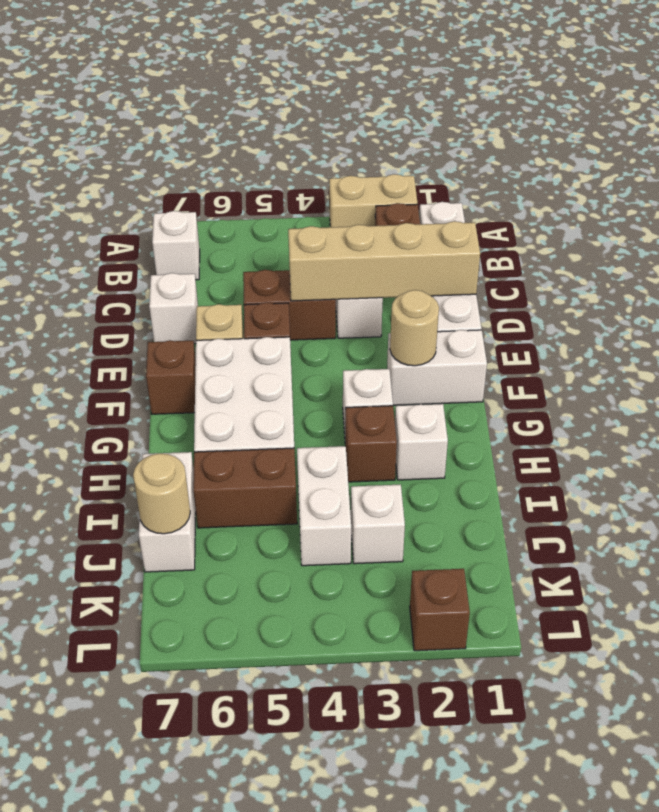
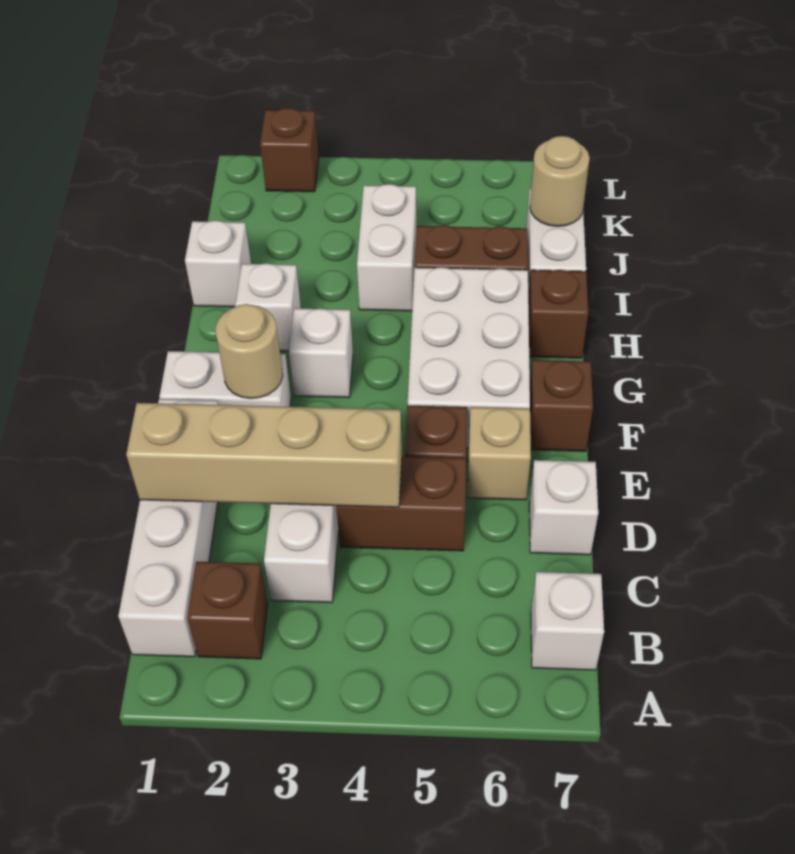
tan brick A2:A3 level 1 -> none
brown brick H3 level 1 -> brown brick H7 level 1
white brick J3 level 1 -> white brick I1 level 1

